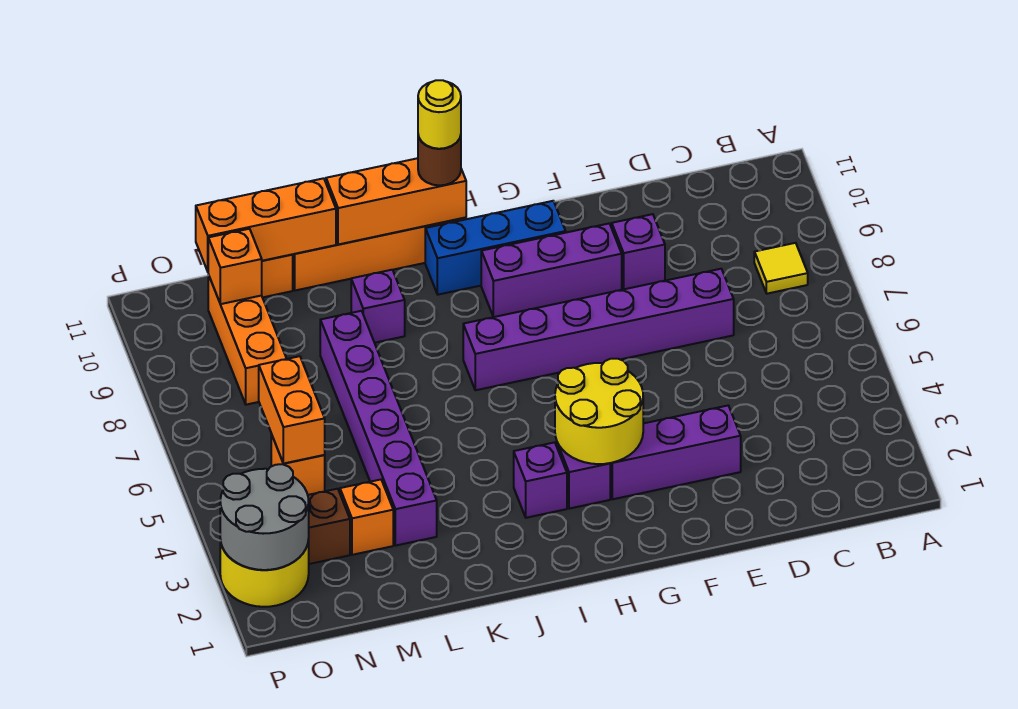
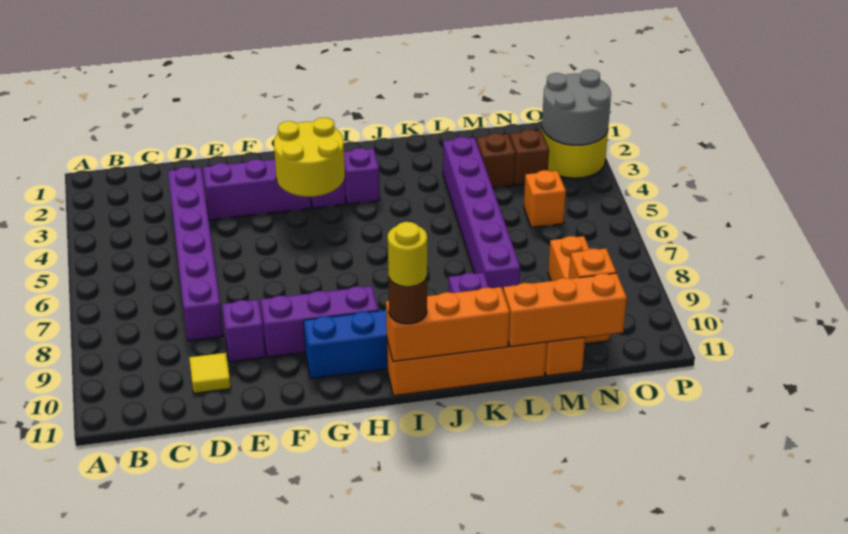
yellow tile B8 level 1 -> yellow tile D10 level 1
purple brick D7:I7 level 1 -> purple brick D3:D8 level 1
orange brick M3 level 1 -> brown brick M3 level 1
orange brick N5:N6 level 2 -> none

